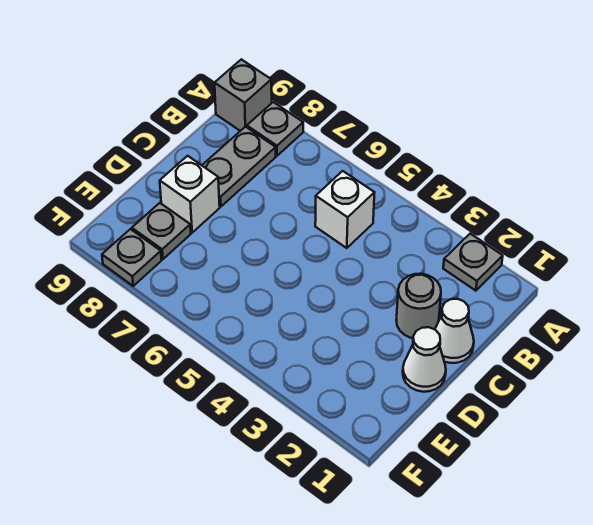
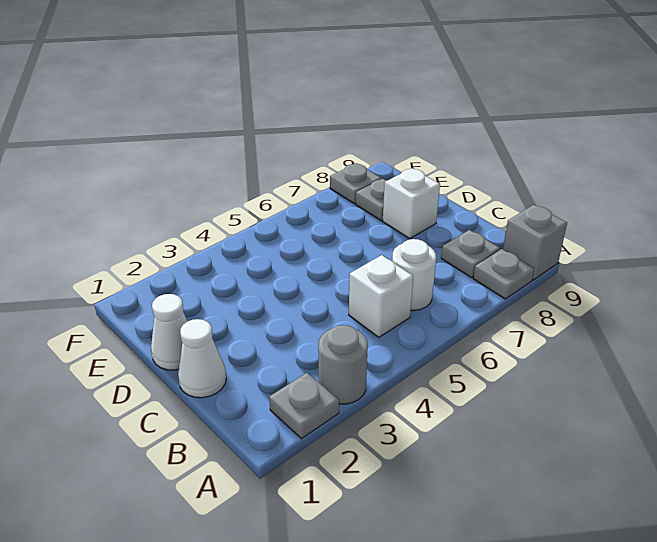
none -> white round brick B6 level 1
grey plate B8:C8 level 1 -> grey plate B8 level 1
grey round brick C2 level 1 -> grey round brick A3 level 1

